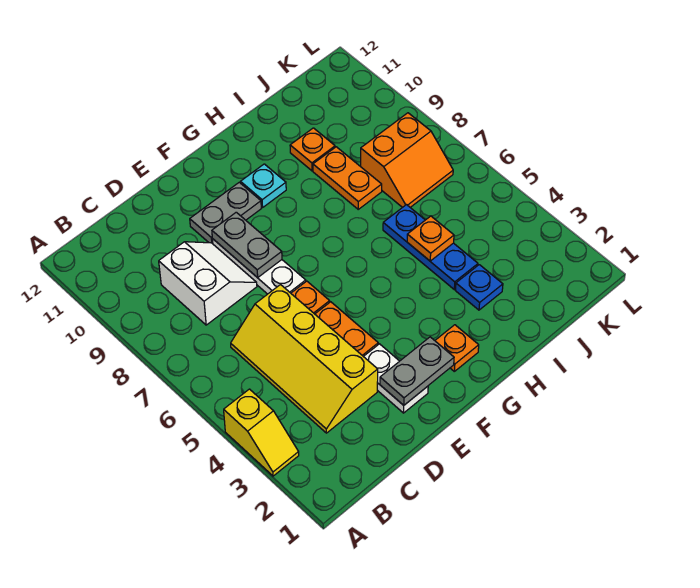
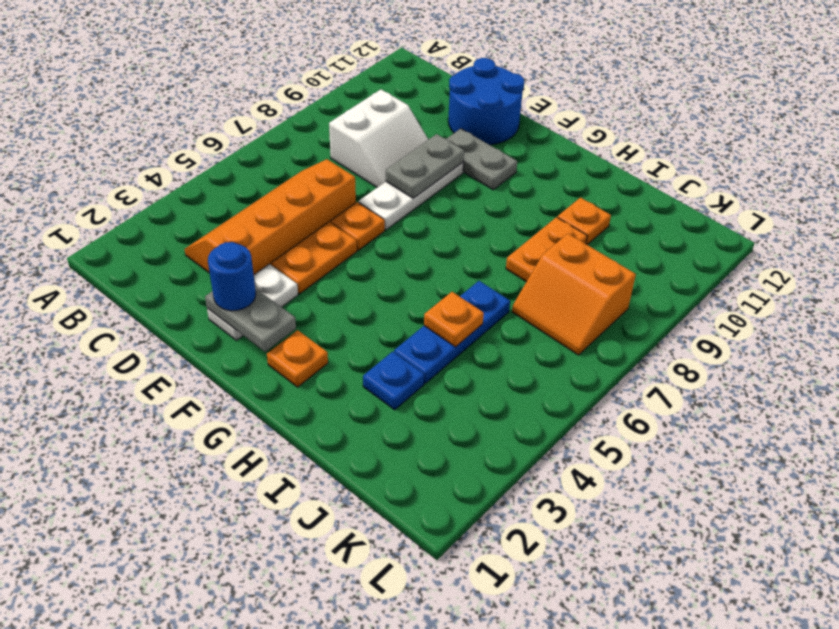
yellow slope A3:A4 level 1 top 4 -> none
yellow slope C3:D6 level 1 top D -> orange slope C3:D6 level 1 top D
none -> blue round brick D11:E12 level 1
none -> blue round brick E2 level 3
cyan plate G10 level 1 -> none

